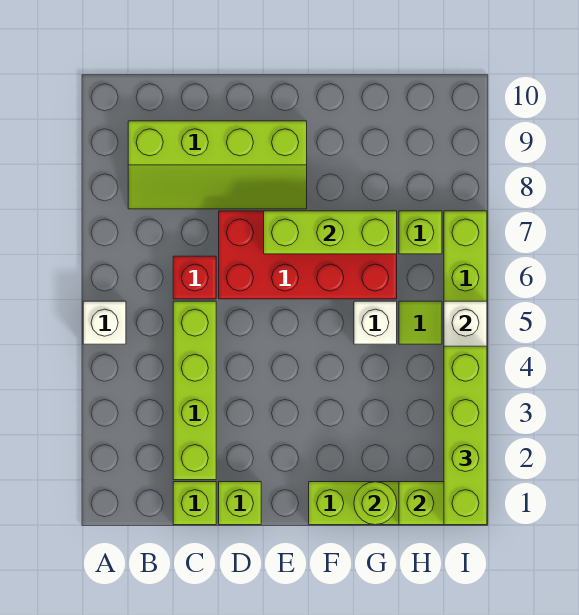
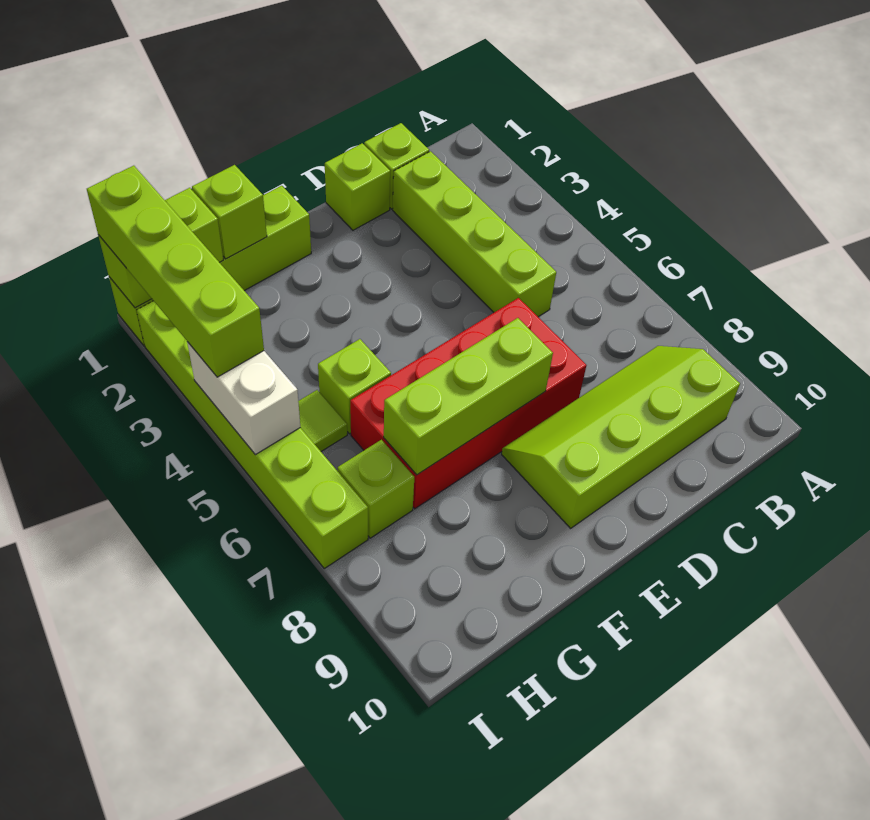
white brick A5 level 1 -> none
red brick C6 level 1 -> none
lime round brick G1 level 2 -> lime brick G1 level 2
white brick G5 level 1 -> lime brick G5 level 1

